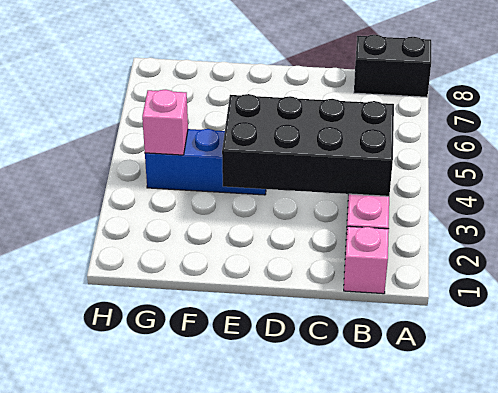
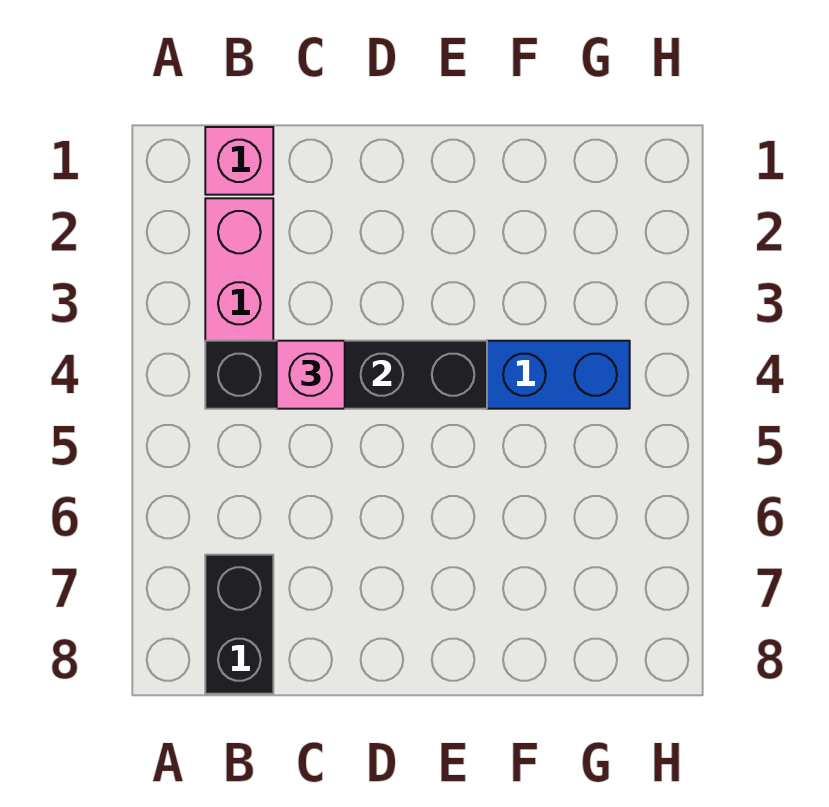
black brick A8:B8 level 1 -> black brick B7:B8 level 1
black brick B3:E4 level 2 -> black brick B4:E4 level 2
pink brick G4 level 2 -> pink brick C4 level 3

